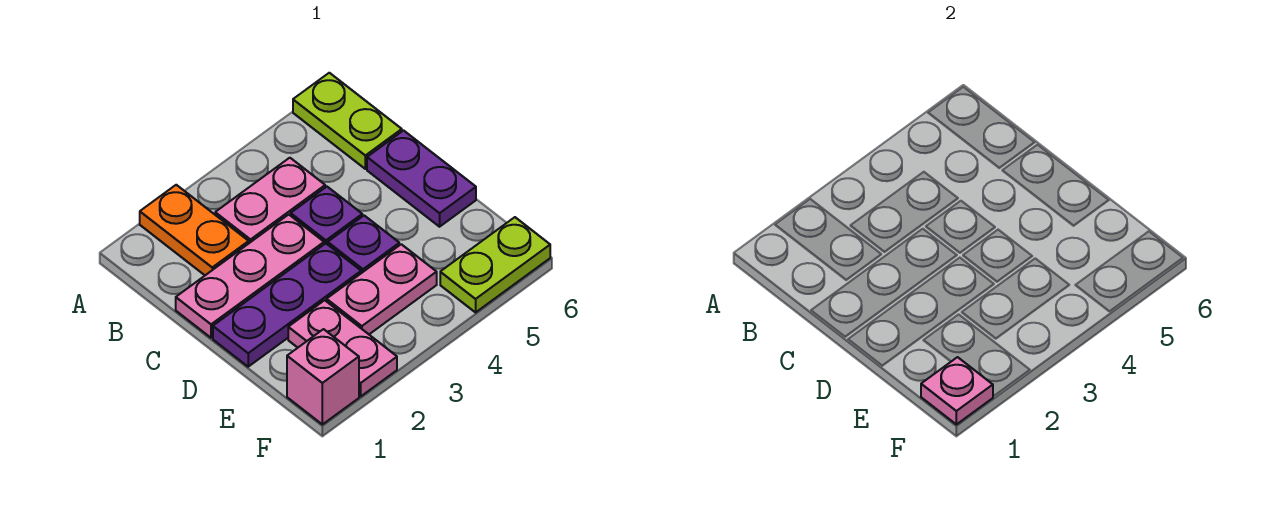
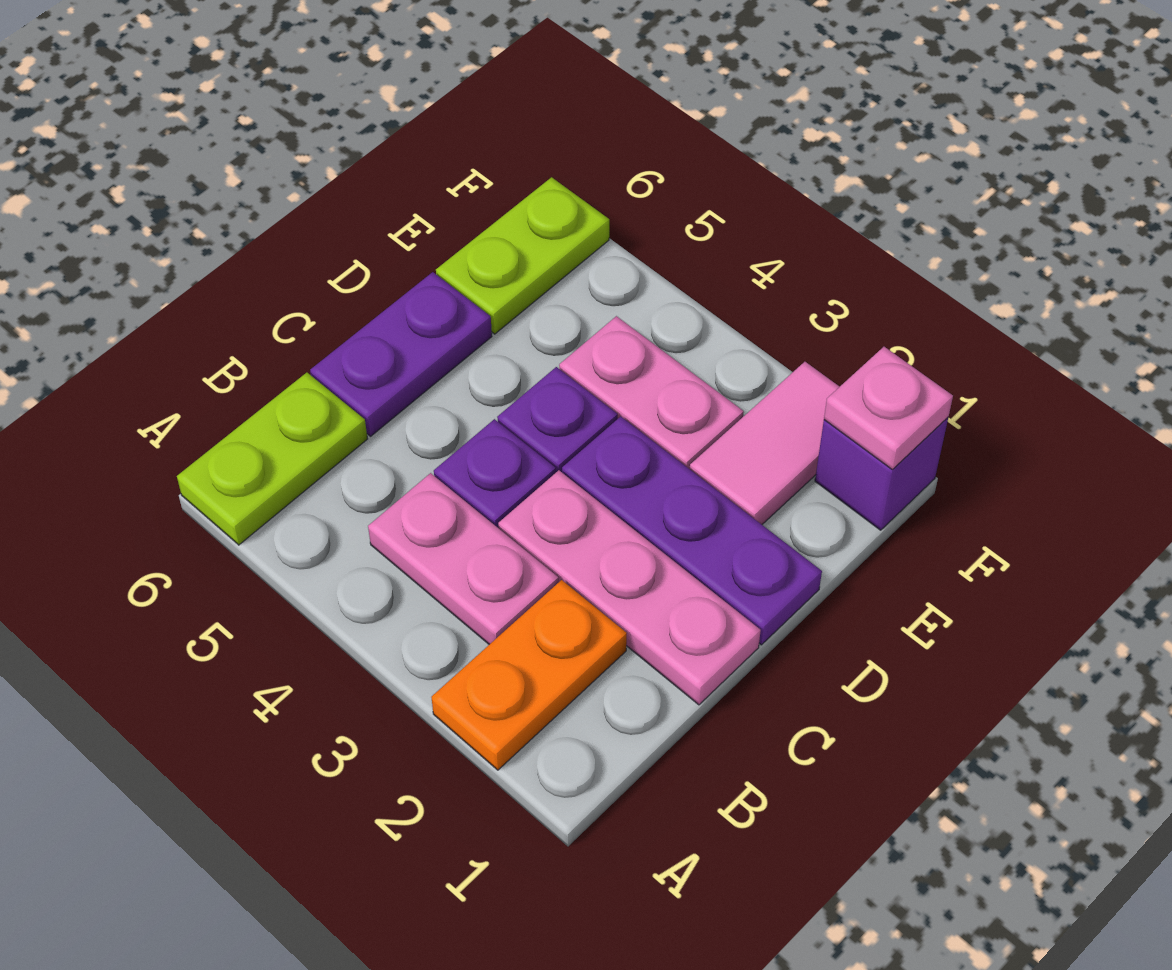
pink plate E2:F2 level 1 -> pink tile E2:F2 level 1
pink brick F1 level 1 -> purple brick F1 level 1
lime plate F5:F6 level 1 -> lime plate E6:F6 level 1

